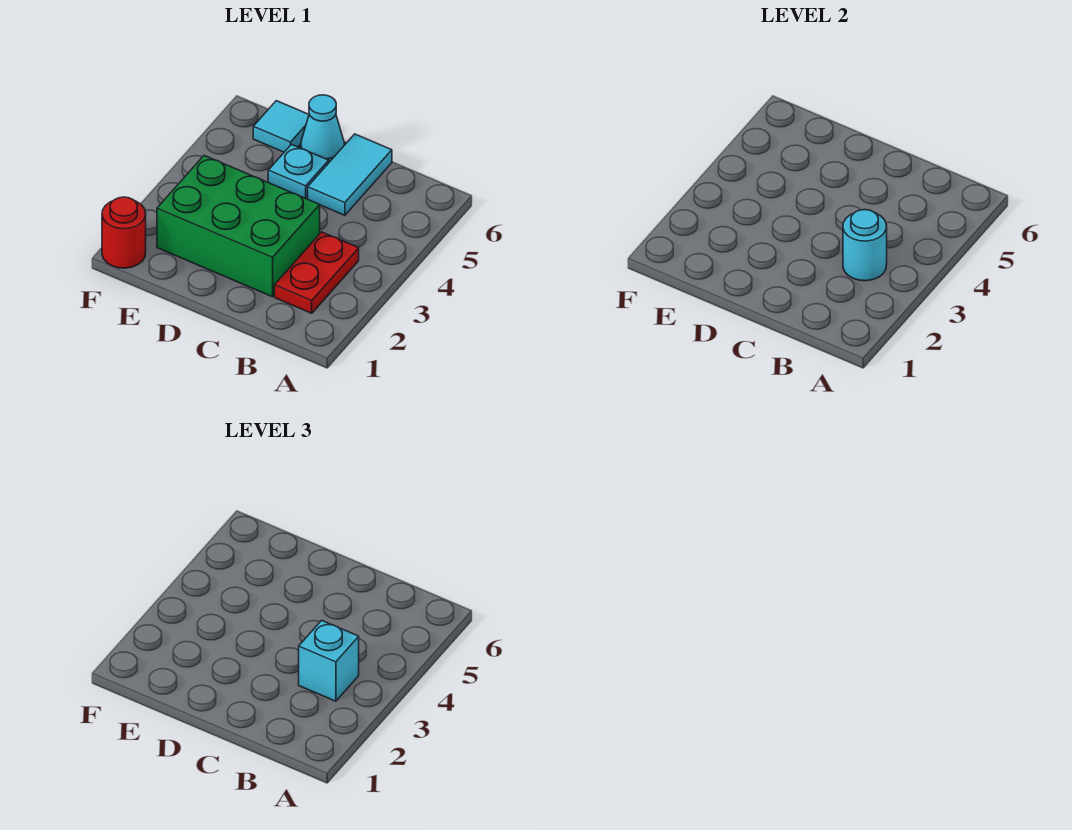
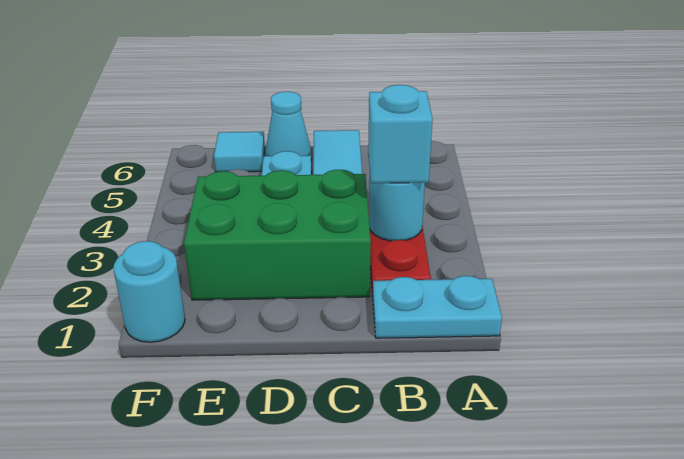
none -> cyan plate A1:B1 level 1
red round brick F1 level 1 -> cyan round brick F1 level 1

